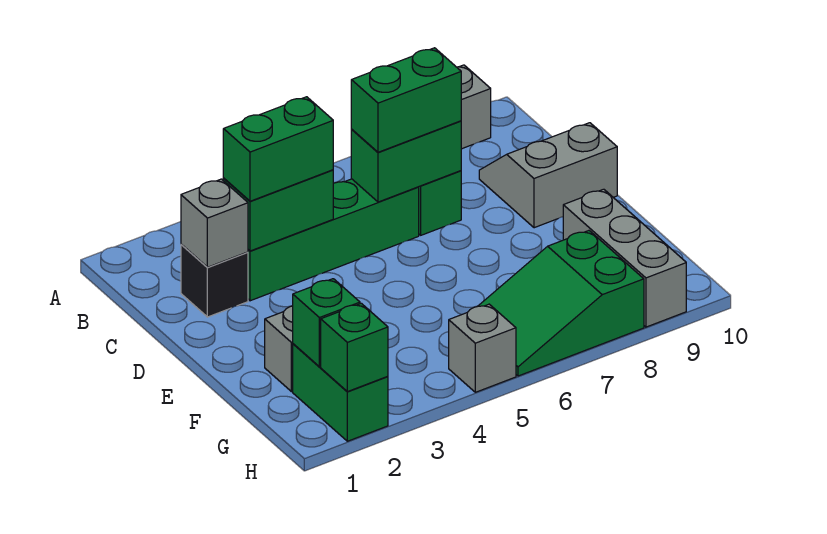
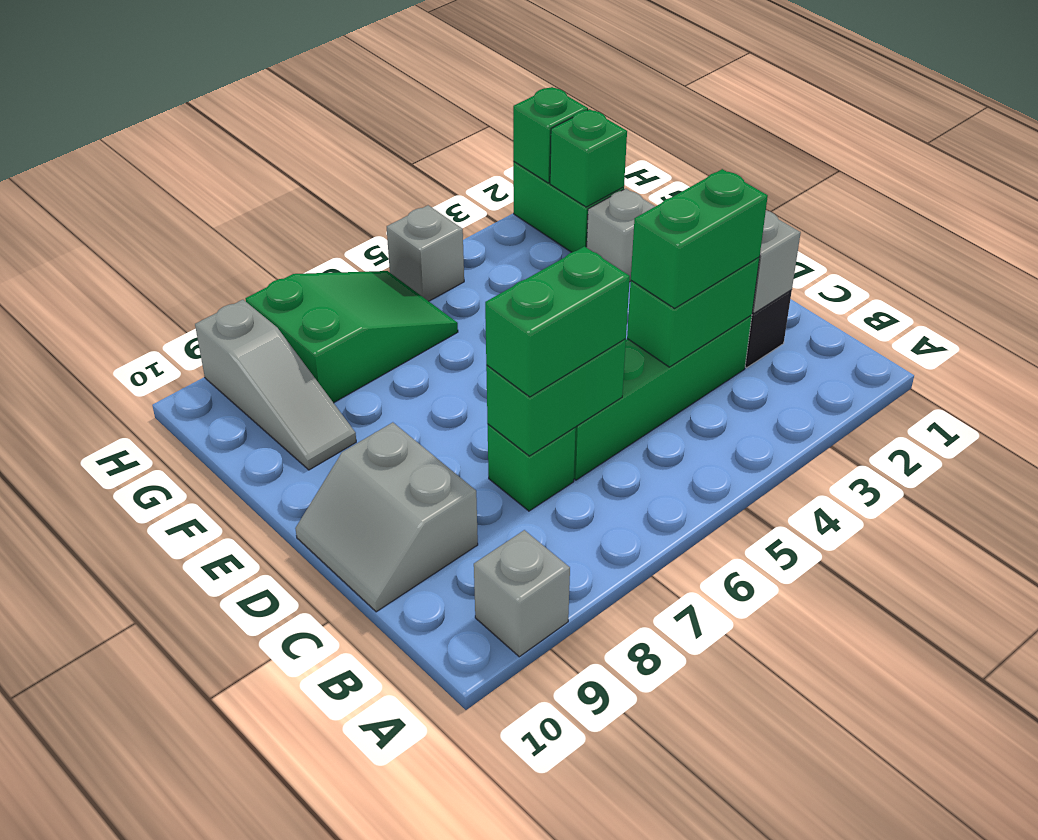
grey slope C9:D10 level 1 top D -> grey slope C9:D10 level 1 top 9
grey brick F9:H9 level 1 -> grey slope F9:H9 level 1 top H

